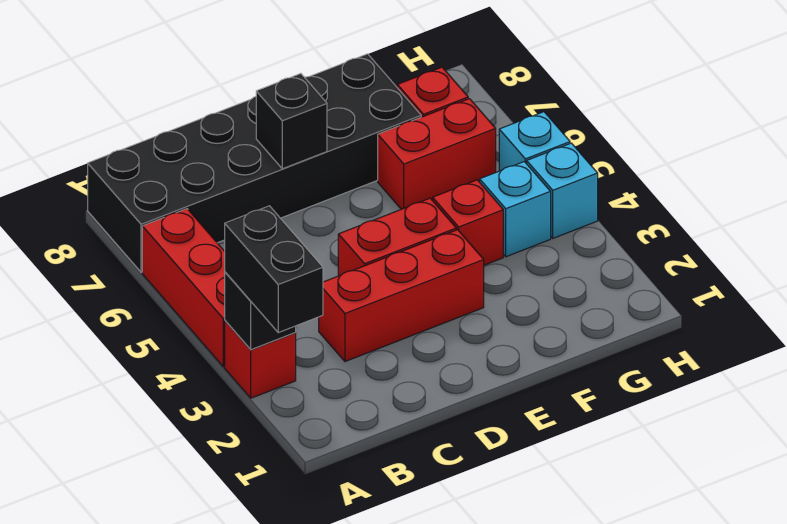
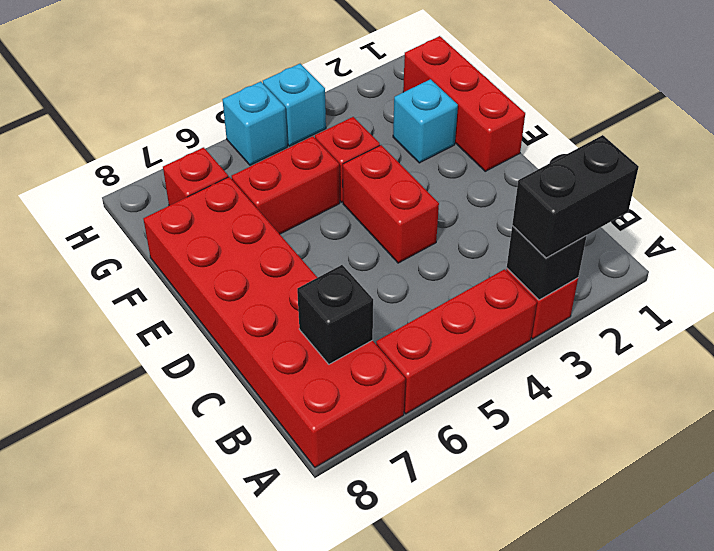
black brick A7:F8 level 1 -> red brick A7:F8 level 1
red brick C3:E3 level 1 -> red brick E1:G1 level 1
black brick D7 level 2 -> black brick B7 level 2
red brick F6:G6 level 1 -> red brick F5:F6 level 1
cyan brick G4 level 1 -> cyan brick F2 level 1

